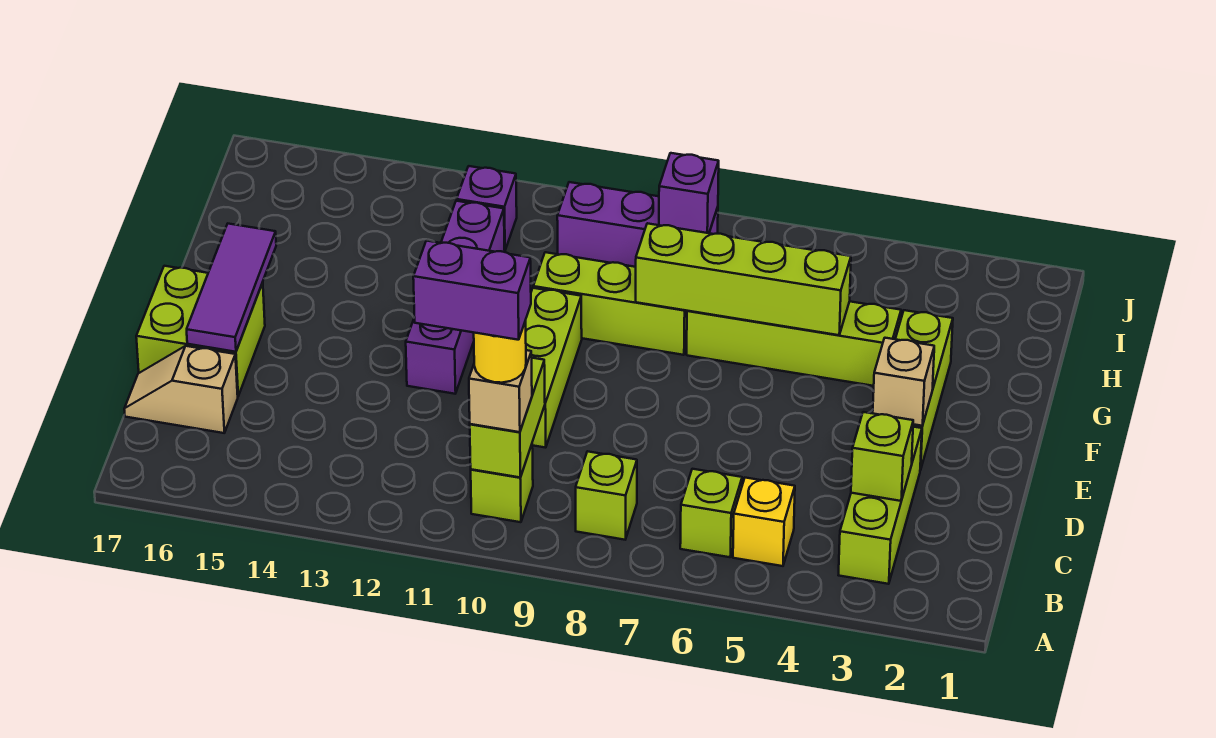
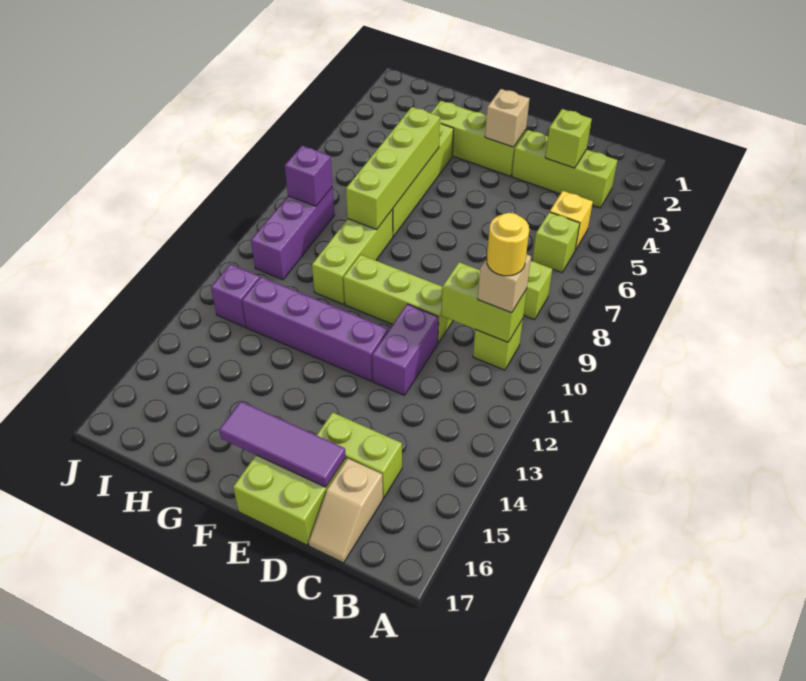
purple brick B10:B11 level 5 -> purple brick D11:D12 level 1
none -> lime brick C15:D15 level 1

